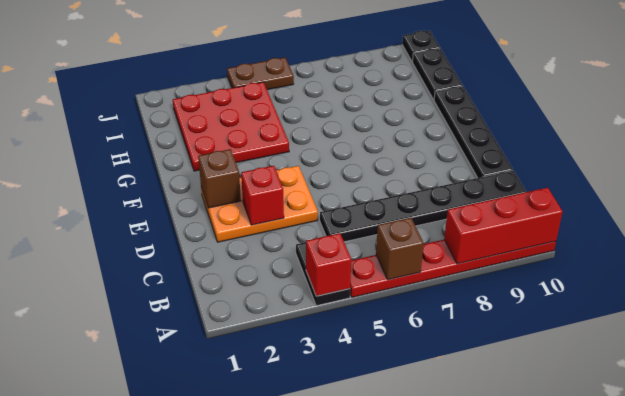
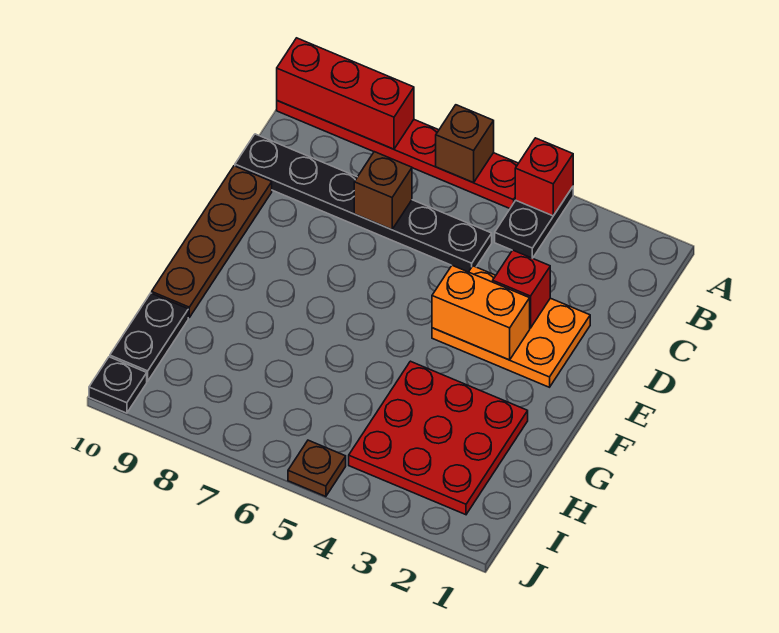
black plate D10:G10 level 1 -> brown plate D10:G10 level 1
brown brick E2 level 2 -> brown brick C7 level 2
none -> orange brick E3:E4 level 2
brown plate J4:J5 level 1 -> brown plate J5 level 1

